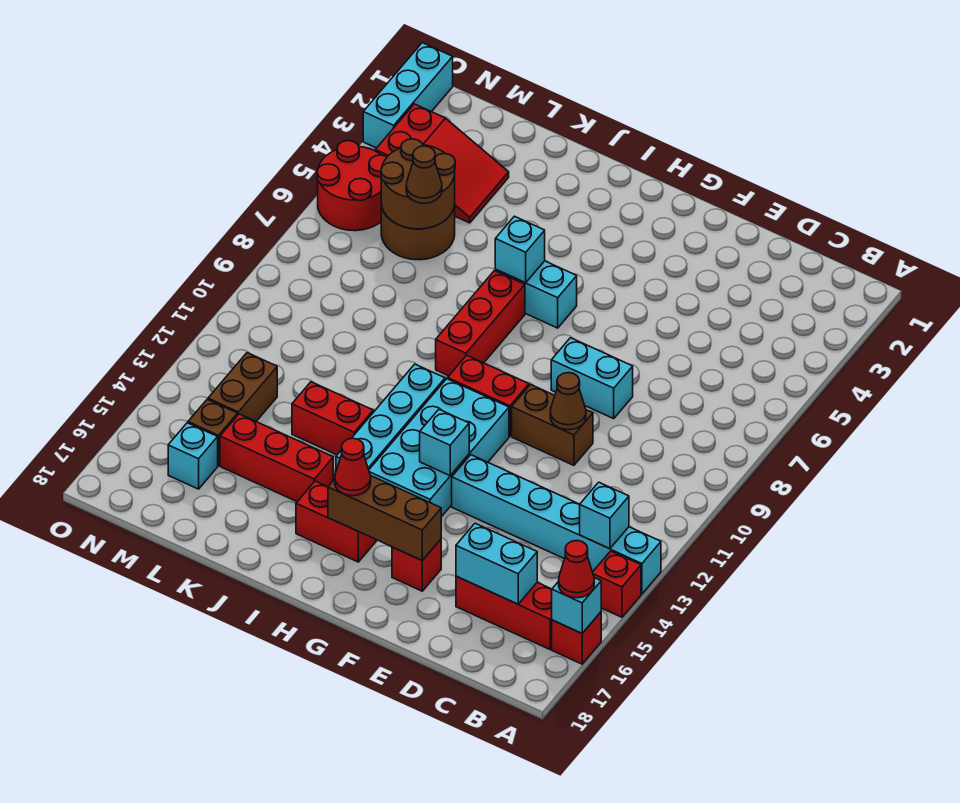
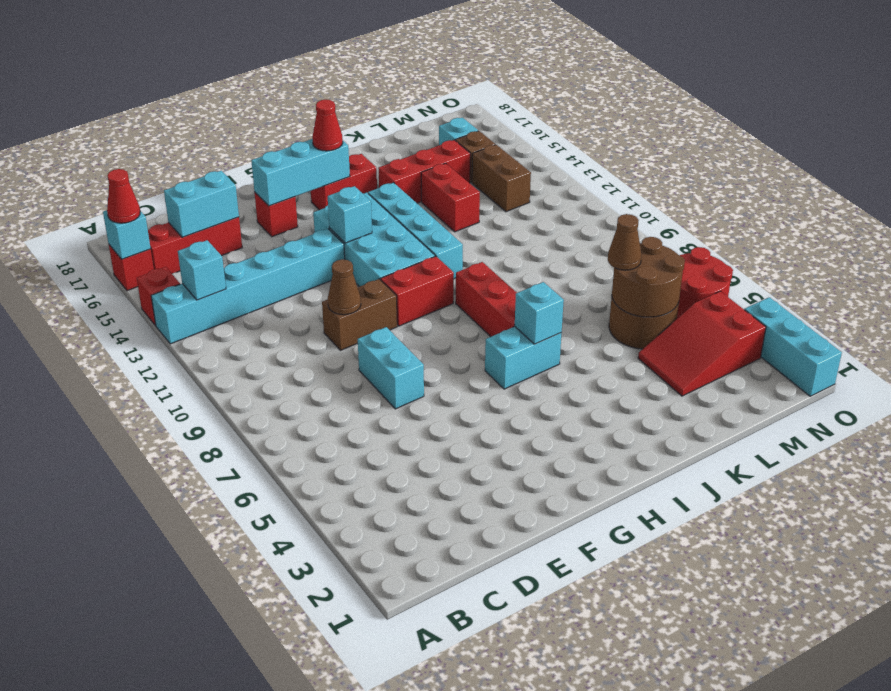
cyan brick E8:F8 level 1 -> cyan brick E7:E8 level 1
brown brick F16:H16 level 2 -> cyan brick F16:H16 level 2
red brick J13:K13 level 1 -> red brick K13:K14 level 1

